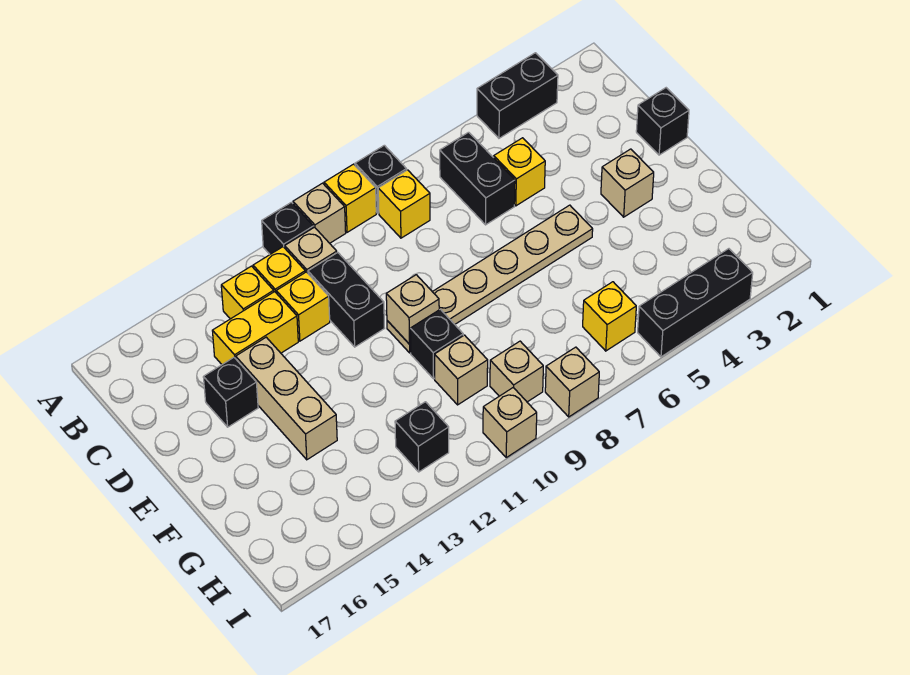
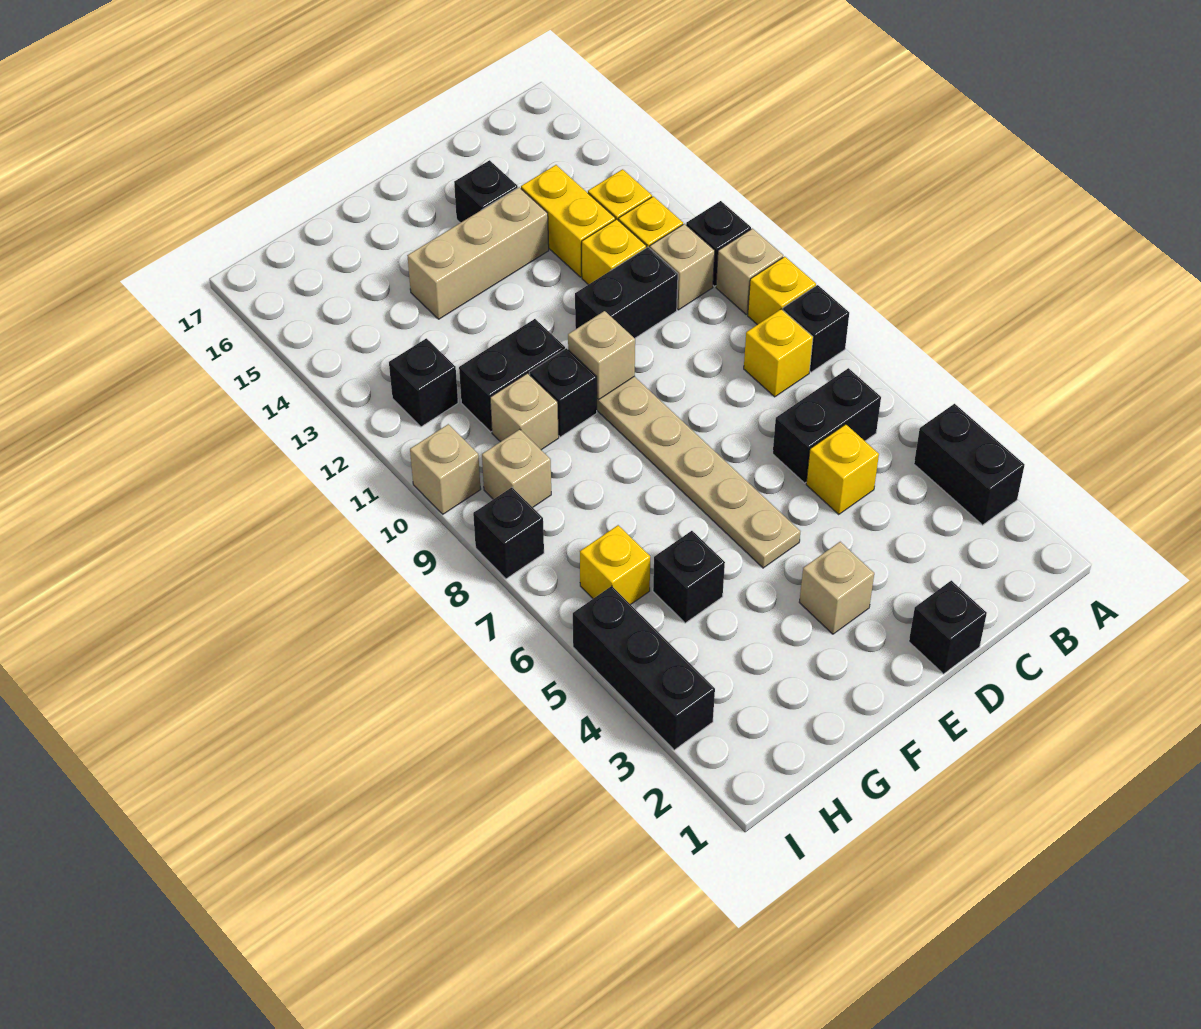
none -> black brick F11:G11 level 1
none -> black brick G5 level 1
tan brick I8 level 1 -> black brick I8 level 1

